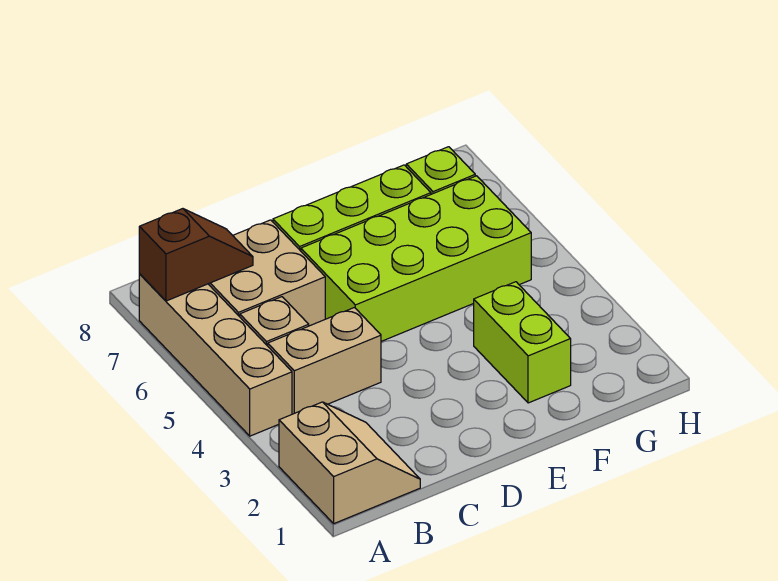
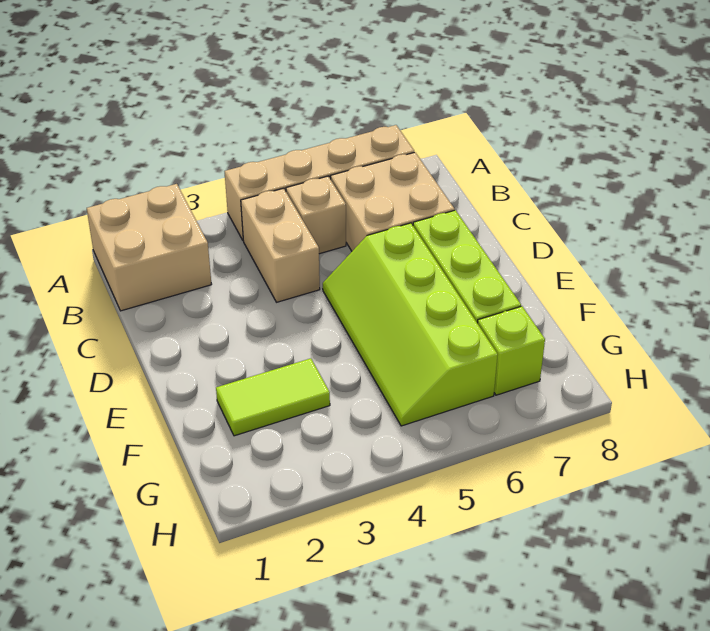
tan slope A1:B2 level 1 top A -> tan brick A1:B2 level 1
brown slope A7:B7 level 2 top A -> none
lime brick D5:G6 level 1 -> lime slope D5:G6 level 1 top 6
lime brick F2:F3 level 1 -> lime tile F2:F3 level 1

